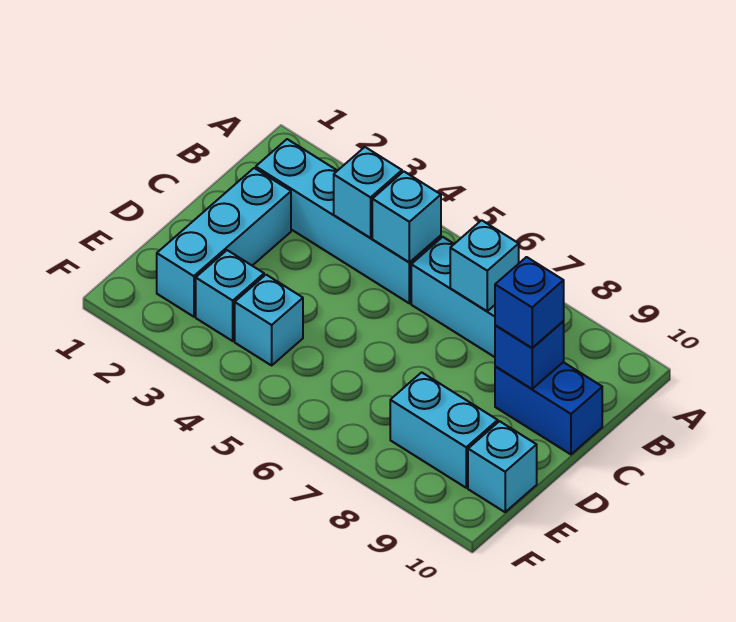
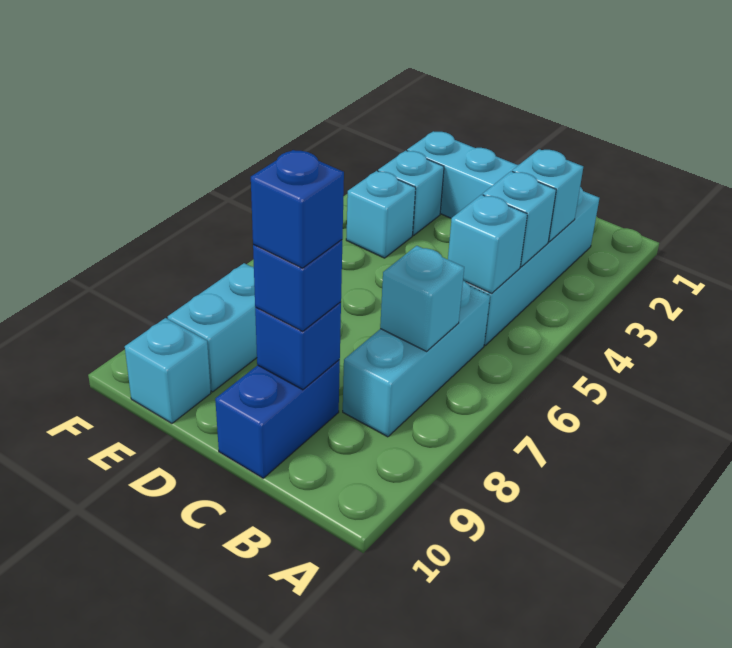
none -> cyan brick B3 level 2
none -> blue brick C9 level 4

